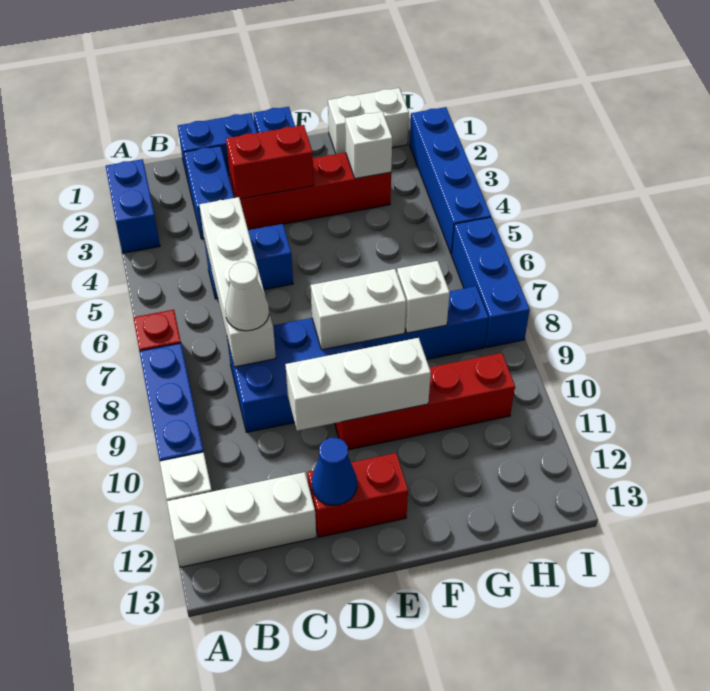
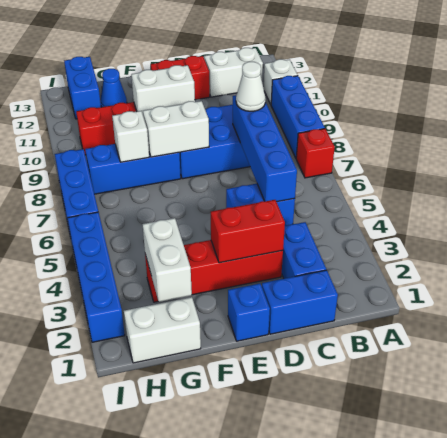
blue brick A2:A3 level 1 -> blue brick H12:H13 level 1
white brick A12:C12 level 1 -> white brick B12:C12 level 1
white brick C5:C8 level 2 -> blue brick C5:C8 level 2
white brick D10:F10 level 2 -> white brick E10:F10 level 2
blue cone D12 level 2 -> blue cone G12 level 1
white brick G3 level 2 -> white brick G2:G3 level 2

